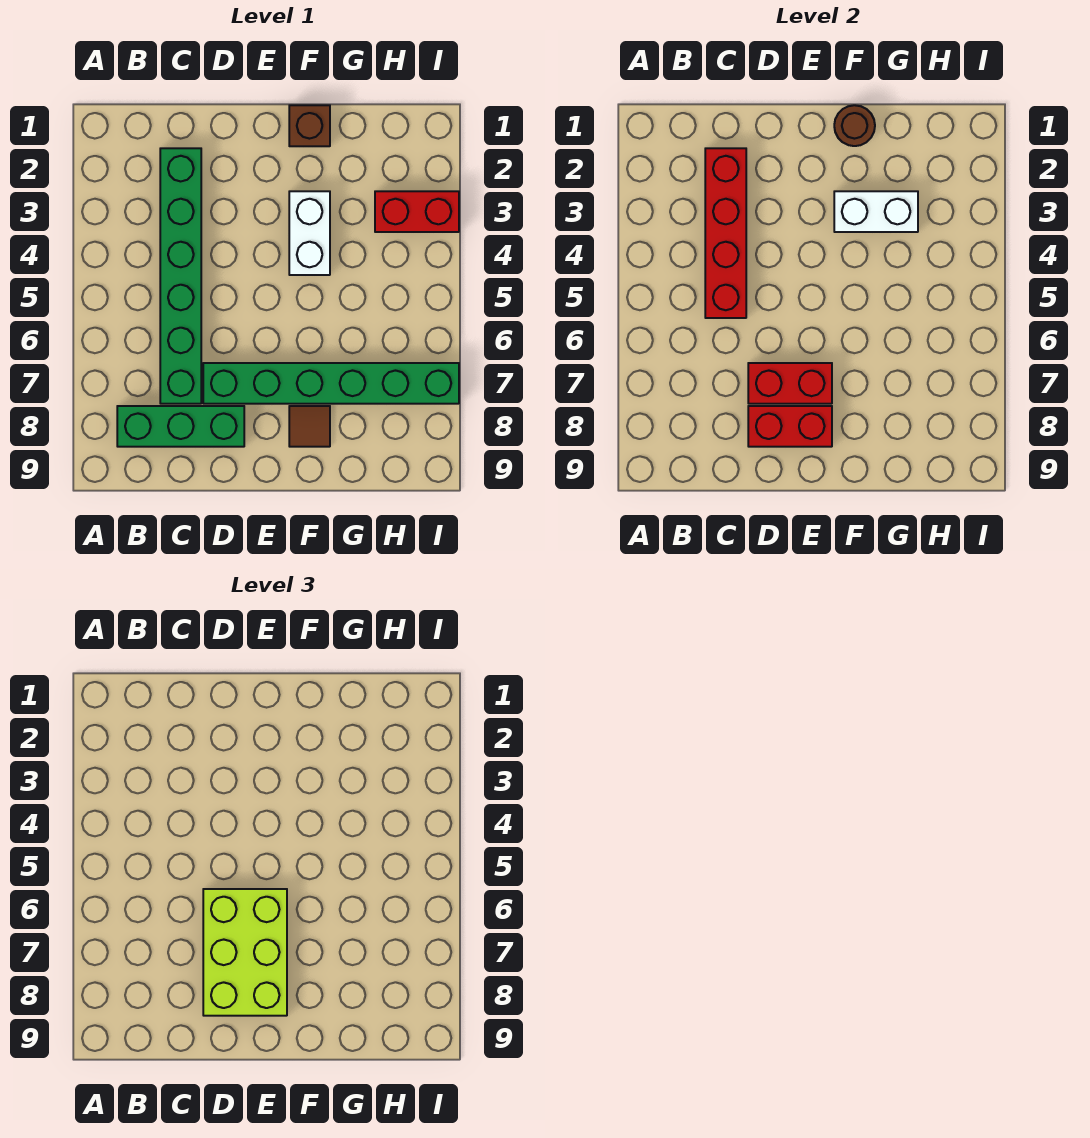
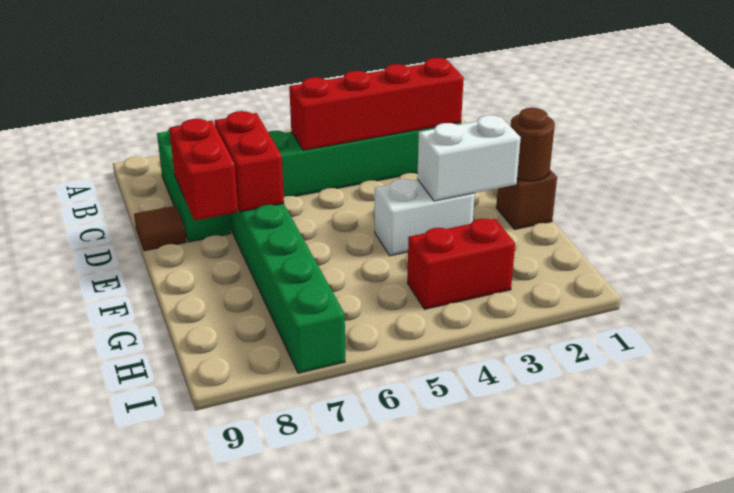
lime brick D6:E8 level 3 -> none
white brick F3:G3 level 2 -> white brick F2:F3 level 2
brown tile F8 level 1 -> brown tile D9 level 1
red brick H3:I3 level 1 -> red brick H3:H4 level 1

